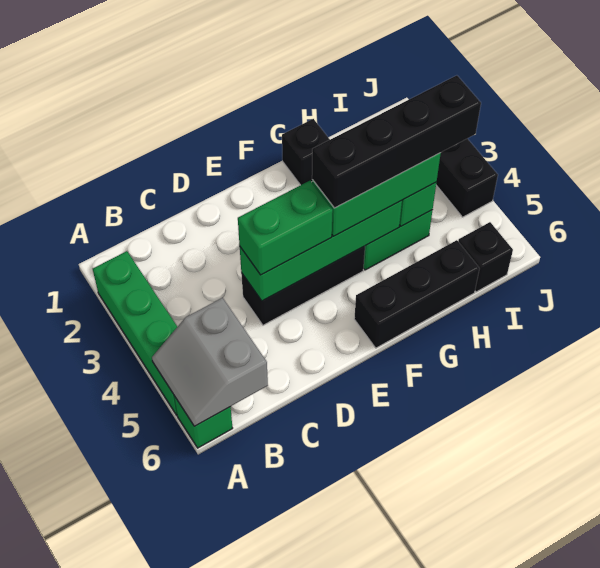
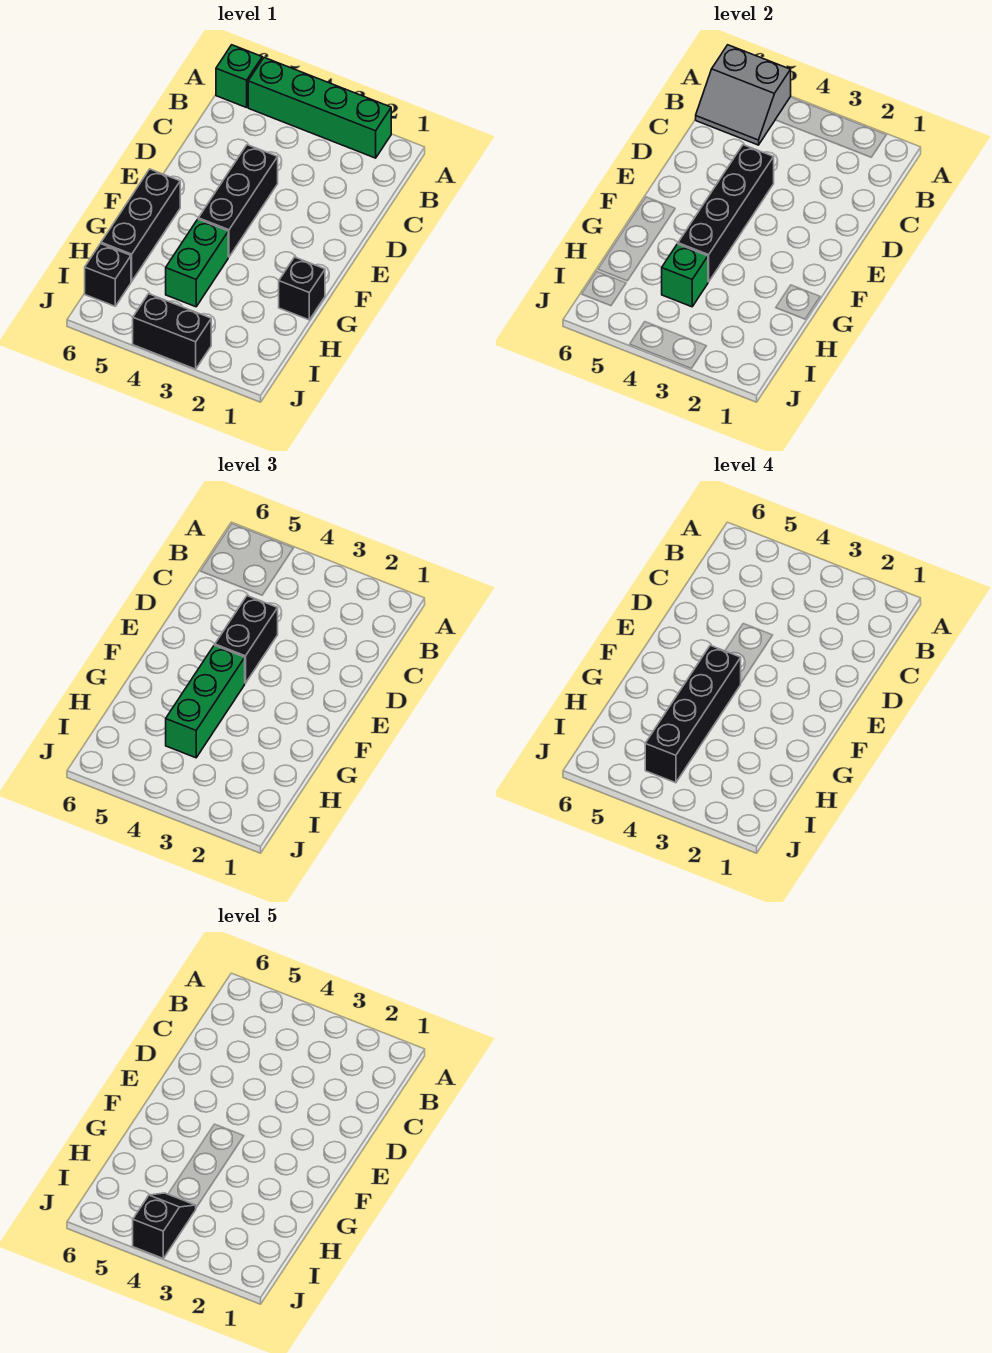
grey slope A5:B6 level 2 top B -> grey slope A5:B6 level 2 top A
green brick D4:G4 level 2 -> black brick D4:G4 level 2
green brick D4:E4 level 3 -> black brick D4:E4 level 3
none -> black slope I4:J4 level 5 top J

